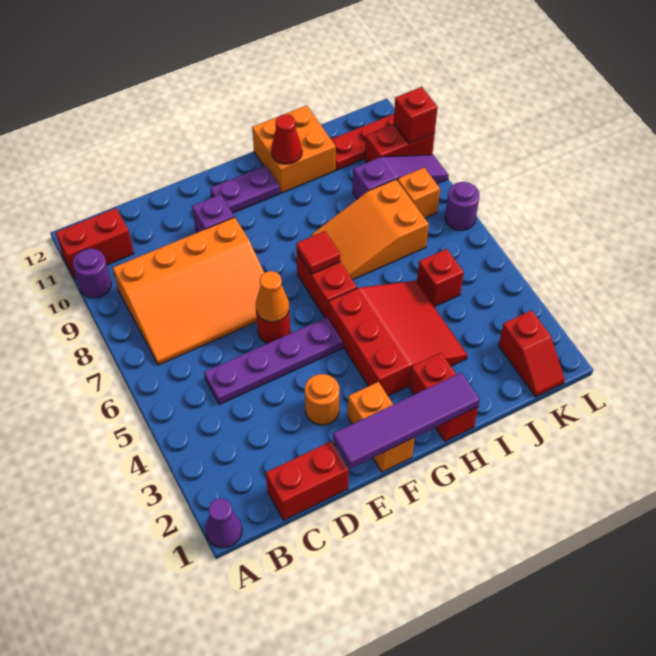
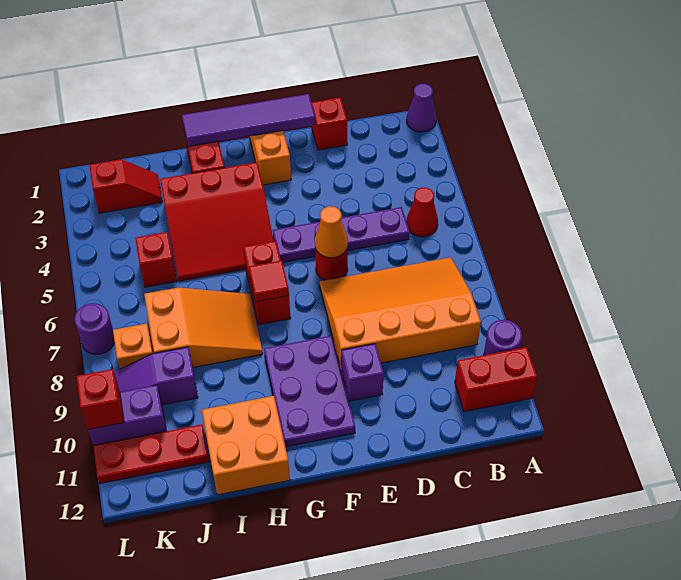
red brick C1:D1 level 1 -> red brick D1 level 1
orange round brick E3 level 1 -> none
purple plate F11:G11 level 1 -> purple plate F9:G11 level 1
red slope G3:I5 level 1 top G -> red slope G3:I5 level 1 top 3
red cone H11 level 2 -> red cone B5 level 1
red slope K1:K2 level 1 top 2 -> red slope J2:K2 level 1 top K
red brick K10:L10 level 1 -> purple brick K10:L10 level 1

